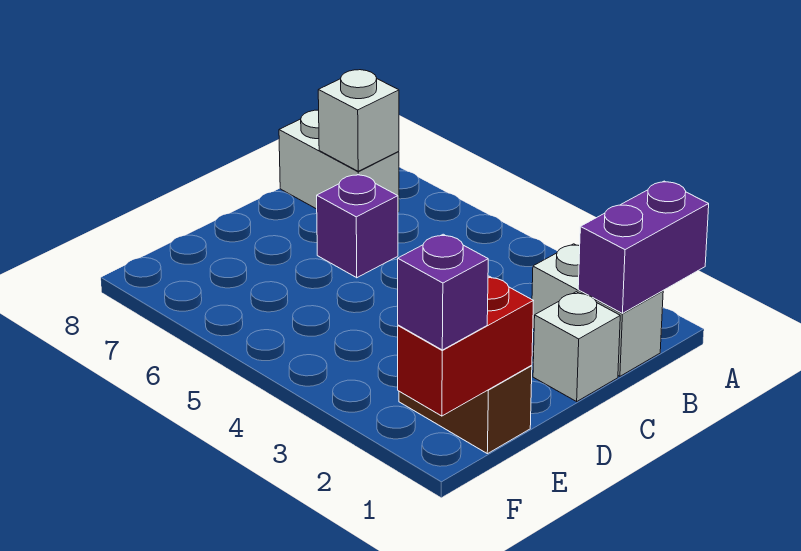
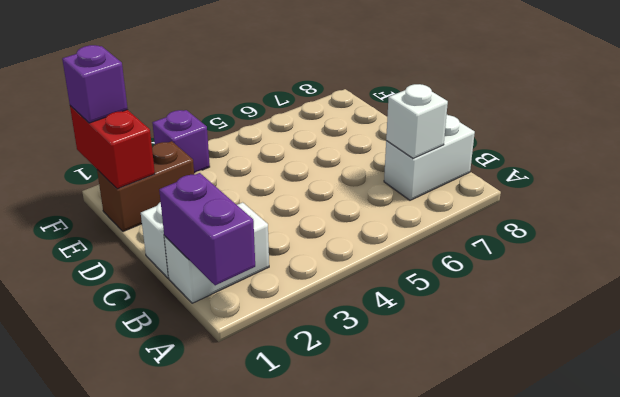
purple brick C6 level 1 -> purple brick F3 level 1

